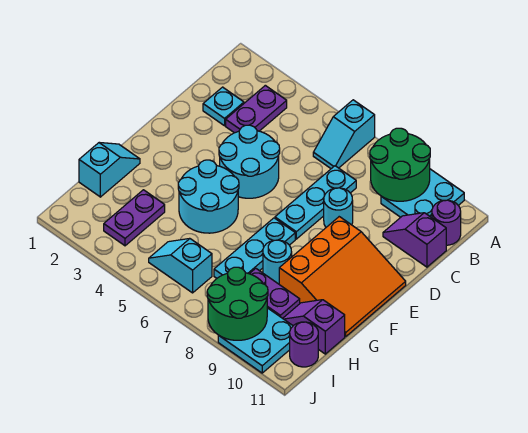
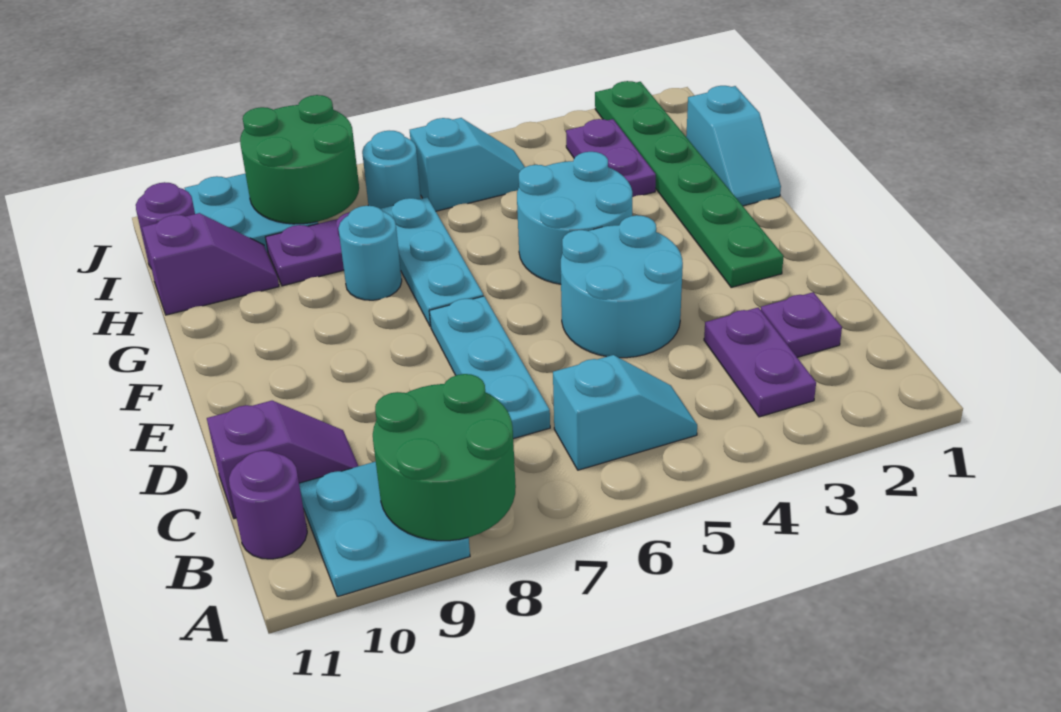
cyan slope A6:B6 level 1 top A -> cyan slope B5:B6 level 1 top 6
cyan plate C2 level 1 -> purple plate C2 level 1
cyan round brick D8 level 1 -> cyan round brick I7 level 1
none -> green plate E2:J2 level 1
orange slope E9:G11 level 1 top 9 -> none

